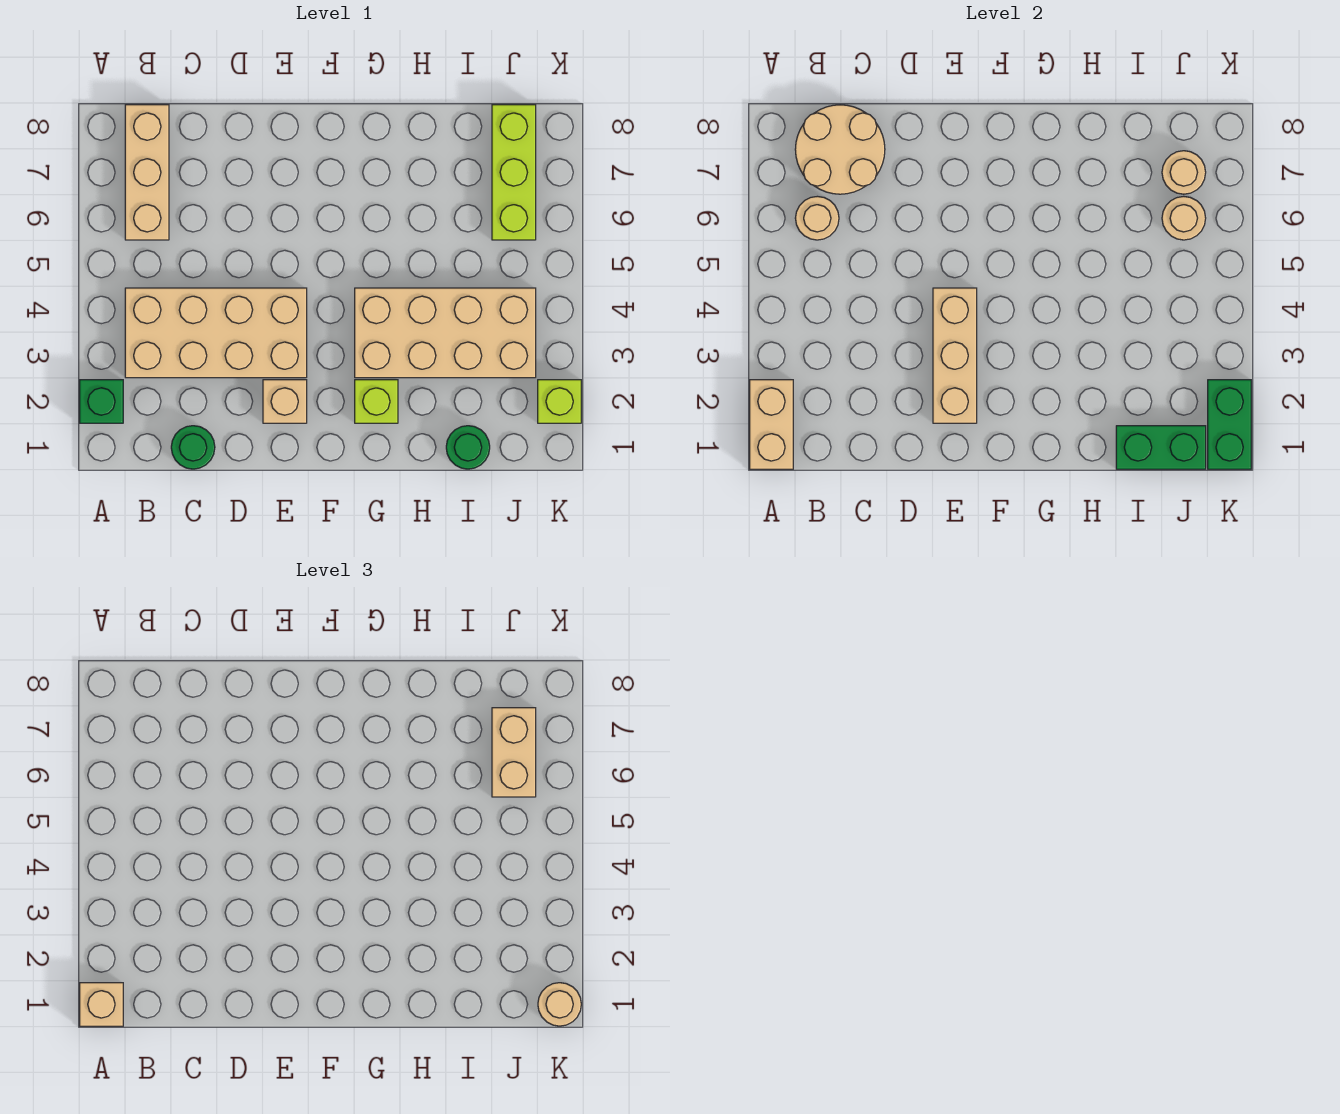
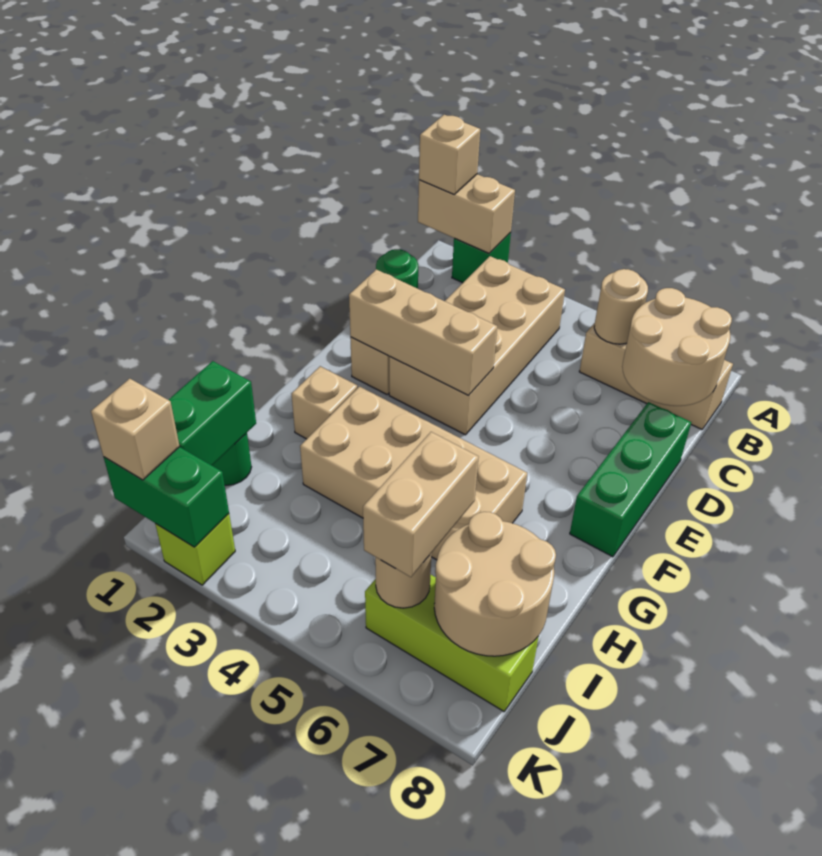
none -> green brick D8:F8 level 1
lime brick G2 level 1 -> tan brick G2 level 1
tan brick G3:J4 level 1 -> tan brick G3:H6 level 1
tan brick J6:J7 level 3 -> tan brick I6:J6 level 3
tan round brick J7 level 2 -> tan round brick I7:J8 level 2
tan round brick K1 level 3 -> tan brick K1 level 3

